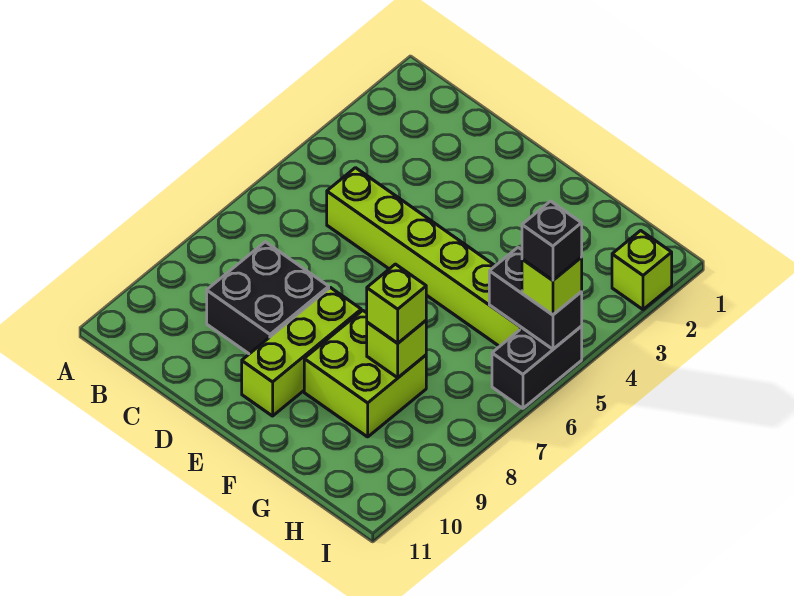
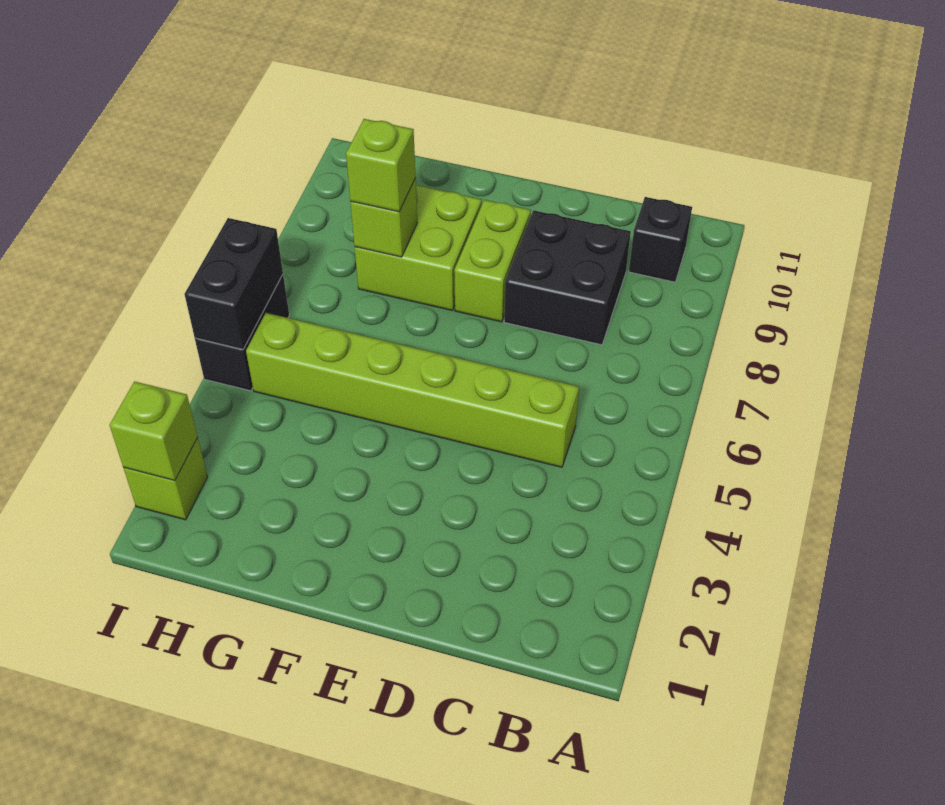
lime brick E8:E10 level 1 -> lime brick E8:E9 level 1
black brick H5:I5 level 2 -> black brick I5:I6 level 2
lime brick I5 level 3 -> lime brick I2 level 2
black brick I5 level 4 -> black brick B10 level 1

